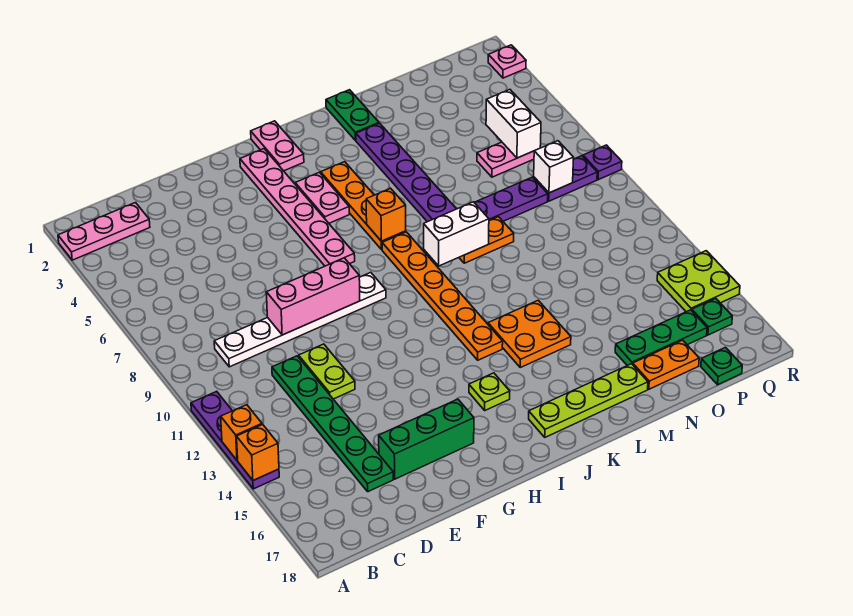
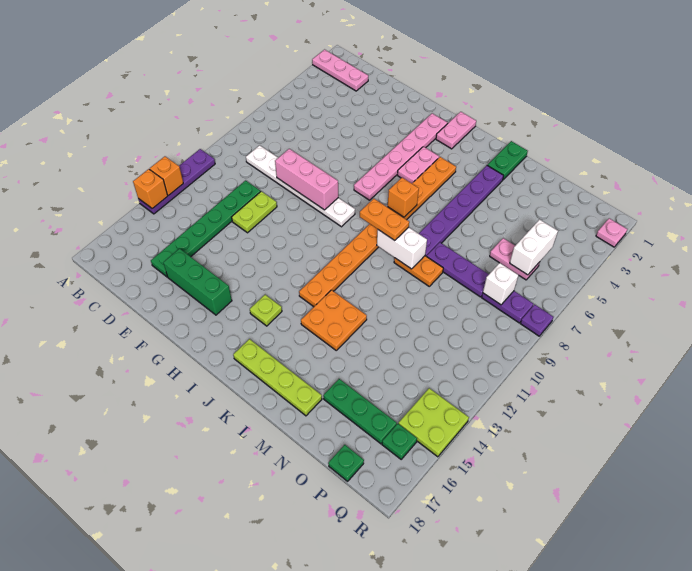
orange plate N17:O17 level 1 -> orange plate J9:K9 level 3

